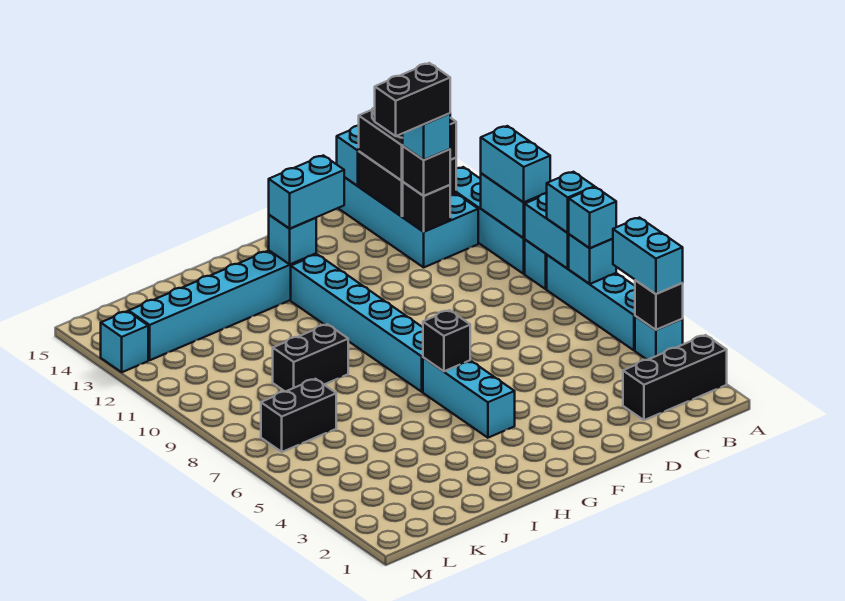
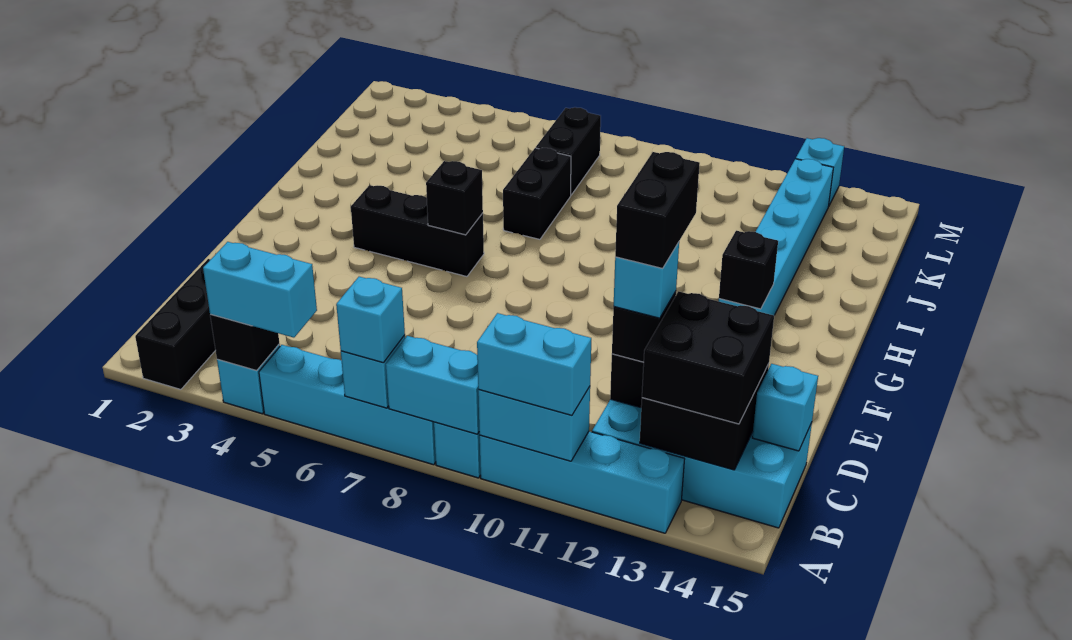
cyan brick A8 level 3 -> none
cyan brick F13:G13 level 3 -> none
cyan brick G4:G6 level 1 -> black brick G4:G6 level 1
cyan brick G7:G12 level 1 -> none
cyan brick G13 level 2 -> black brick G13 level 2
black brick I9:J9 level 1 -> black brick I7:J7 level 1

